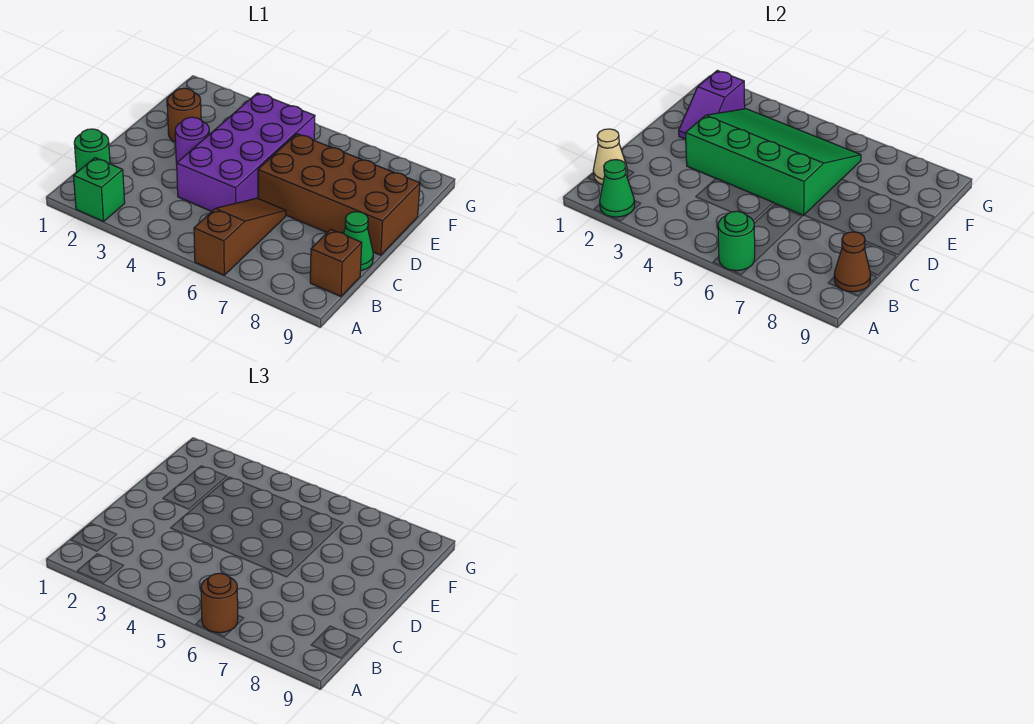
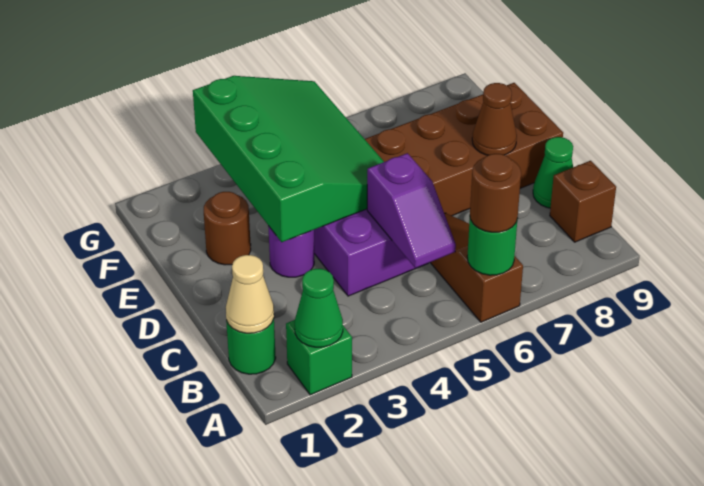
brown cone B9 level 2 -> brown cone D8 level 2
green slope D3:F6 level 2 top D -> green slope D3:G5 level 2 top 3
purple slope E2:F2 level 2 top F -> purple slope B5:C5 level 2 top C

